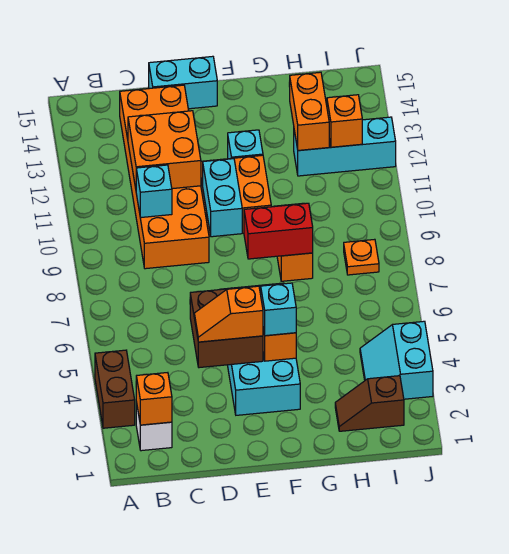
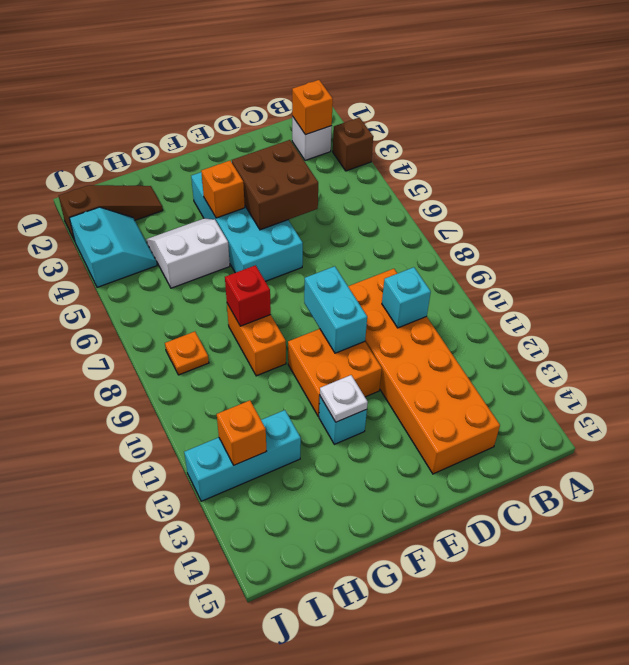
brown brick A3:A4 level 1 -> brown brick A3 level 1
orange brick C11:D12 level 2 -> none
orange slope D4:E4 level 3 top E -> none
cyan brick D15:E15 level 1 -> none
cyan brick F4 level 3 -> none
red brick F8:G8 level 2 -> red brick G8 level 2
none -> white plate F12 level 2
none -> white slope G4:H5 level 1 top 5
brown slope H2:I2 level 1 top I -> brown slope H2:J2 level 1 top J
orange brick H12:H13 level 2 -> none

